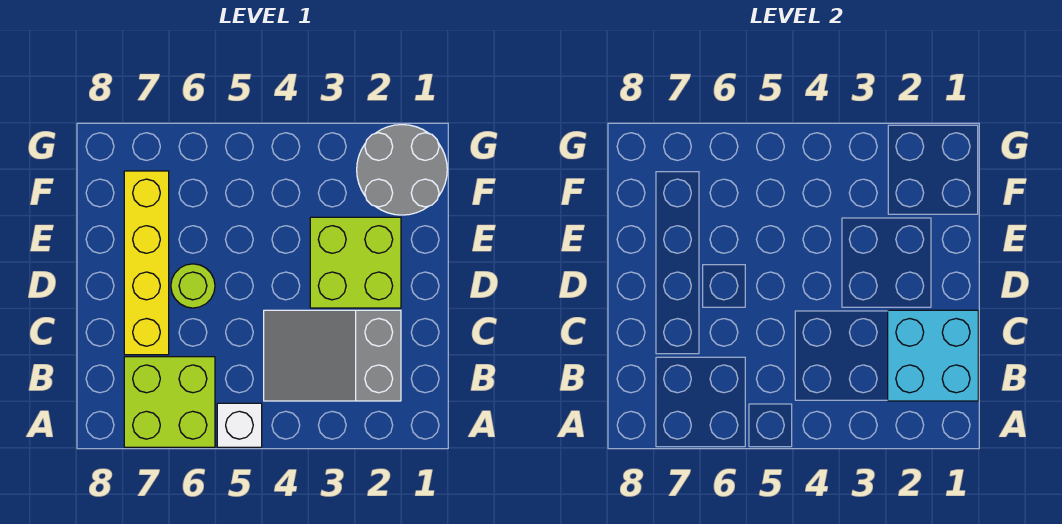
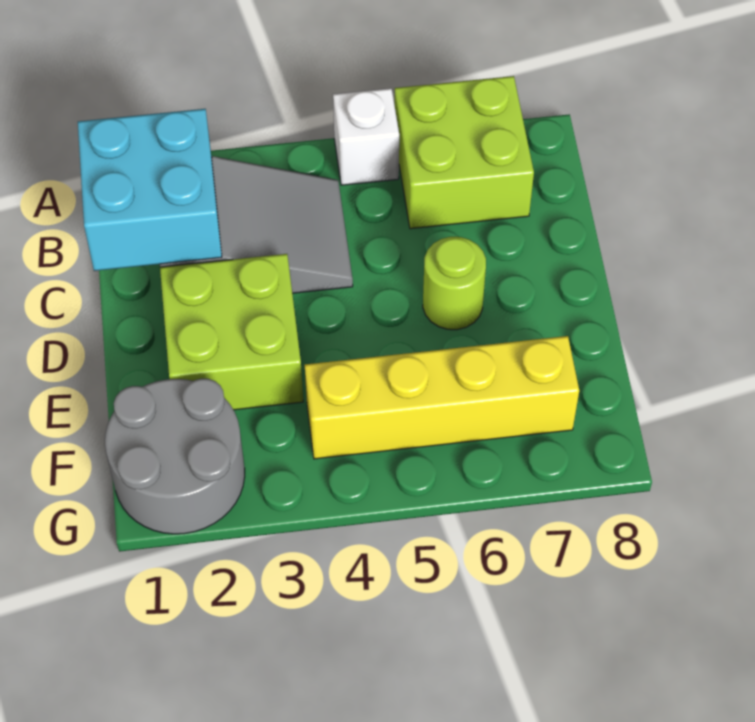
yellow brick C7:F7 level 1 -> yellow brick F4:F7 level 1

